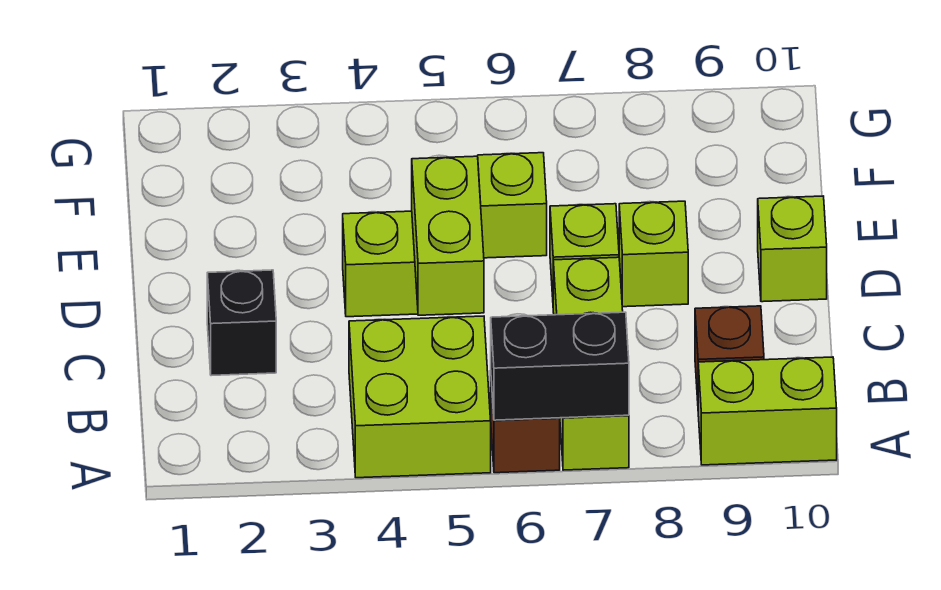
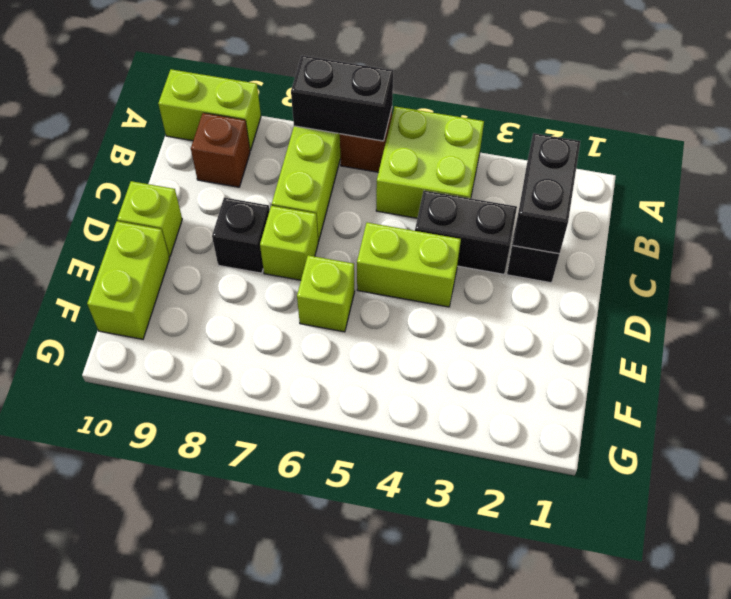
none -> black brick B2:C2 level 2
none -> black brick C3:C4 level 1
lime brick C5:D5 level 2 -> lime brick E10:F10 level 1
lime brick D8 level 1 -> black brick D8 level 1

